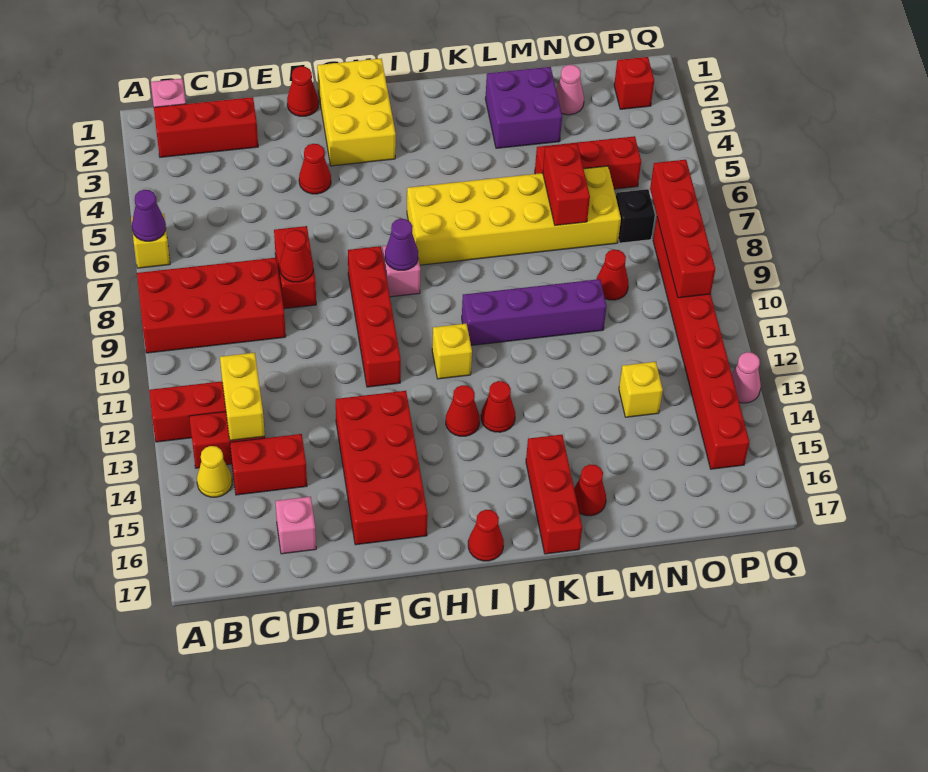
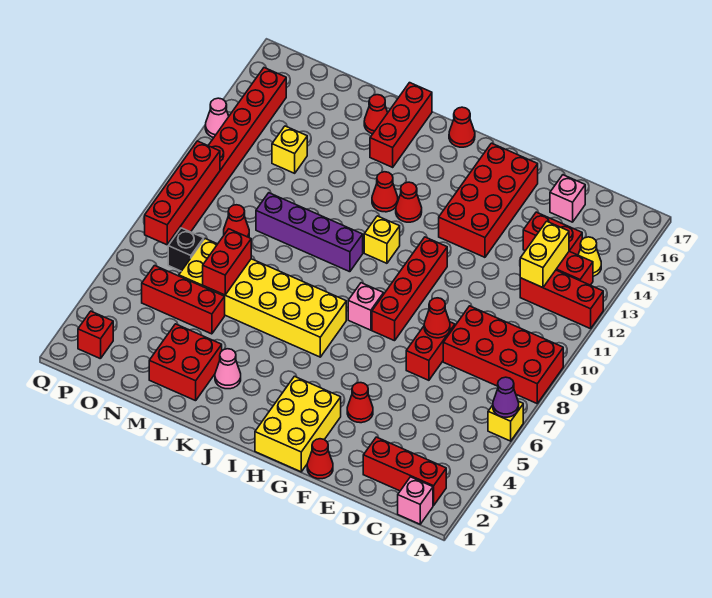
purple cone H8 level 2 -> none
purple brick L2:M3 level 1 -> red brick L2:M3 level 1
pink cone N2 level 1 -> pink cone K3 level 1

